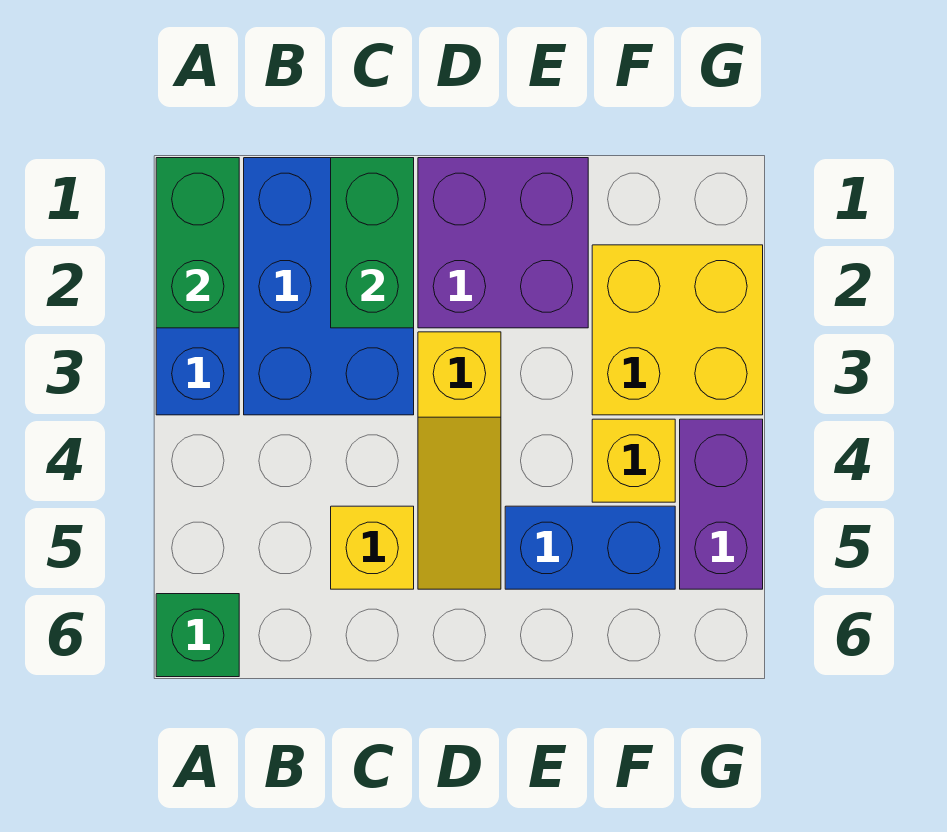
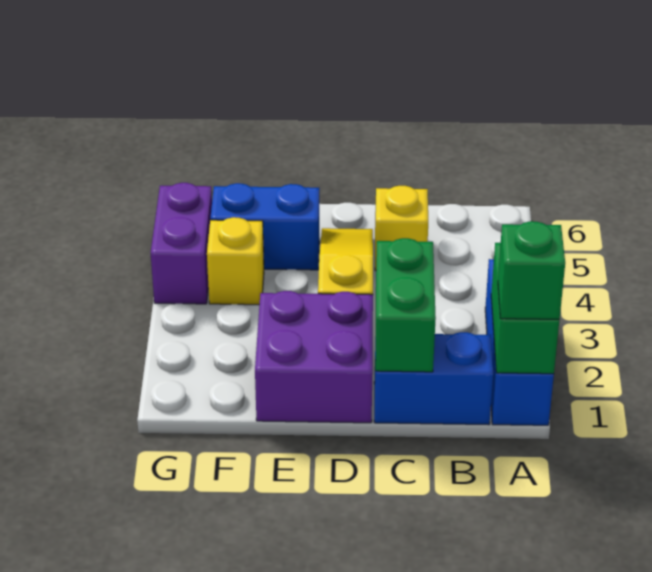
green brick A6 level 1 -> green brick A1 level 3
blue brick B1:C3 level 1 -> blue brick B1:C1 level 1
yellow brick F2:G3 level 1 -> none

